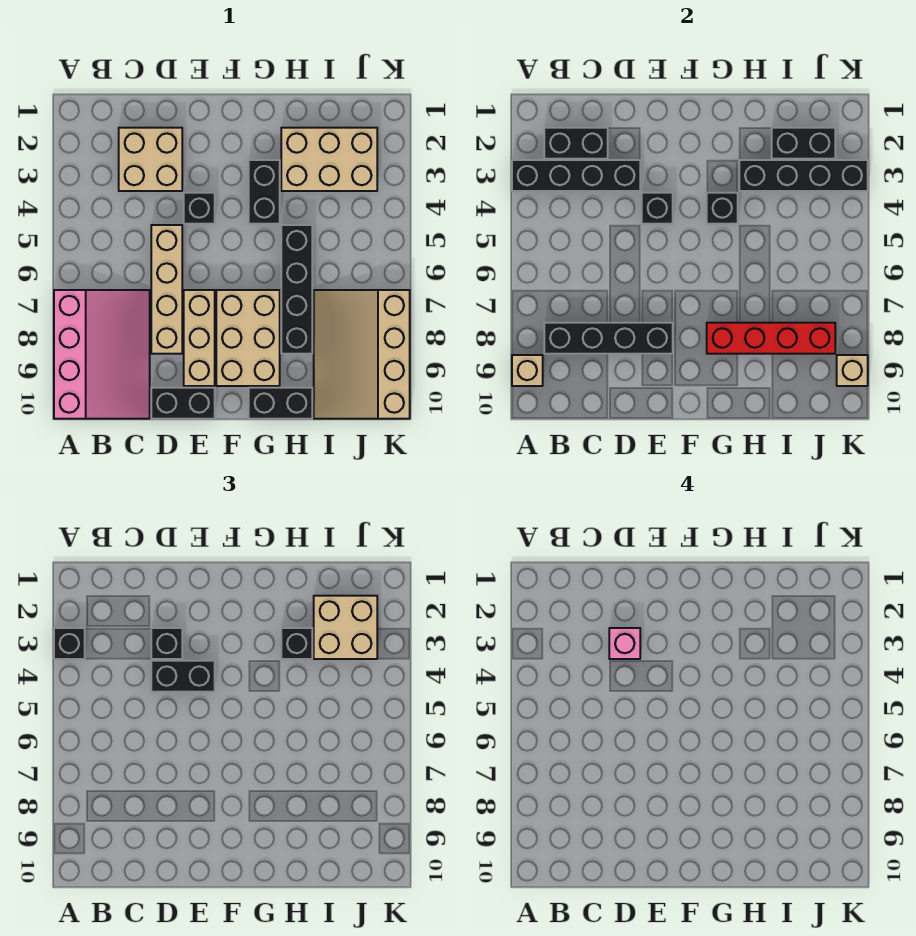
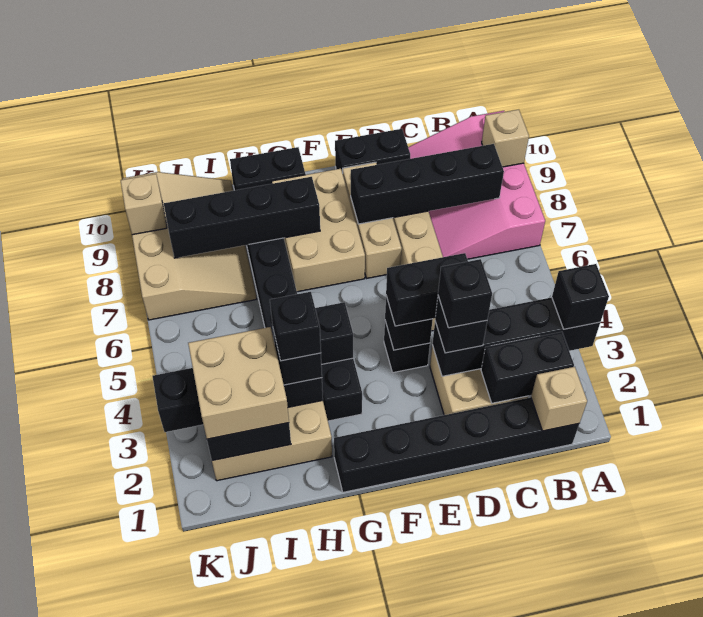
none -> black brick B1:G1 level 1
none -> tan brick B1 level 2
pink brick D3 level 4 -> black brick D3 level 4
red brick G8:J8 level 2 -> black brick G8:J8 level 2
none -> black brick H3 level 4

